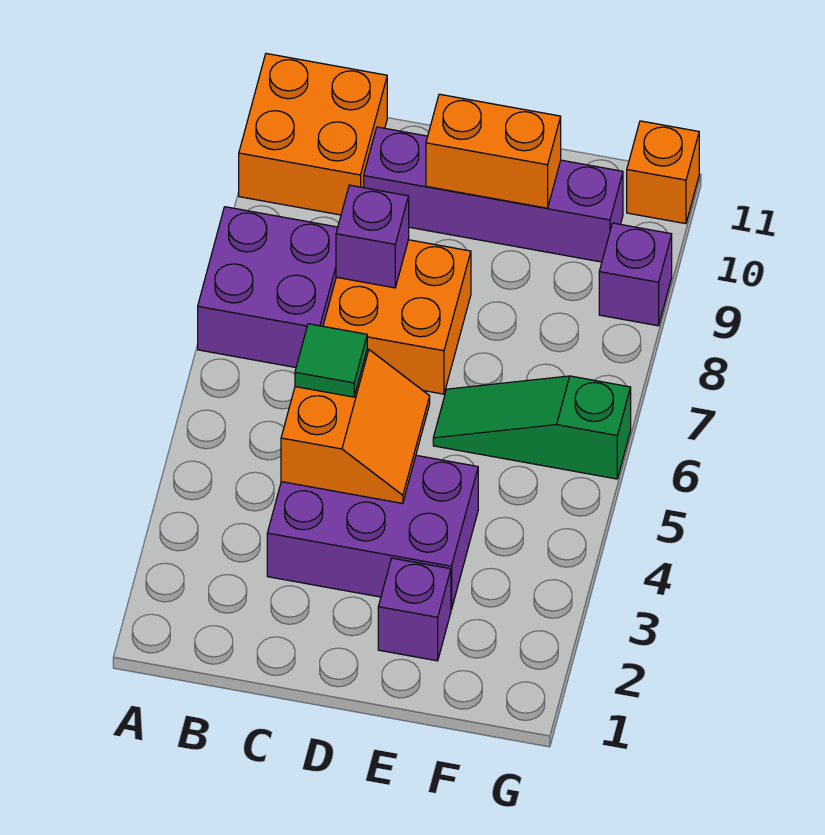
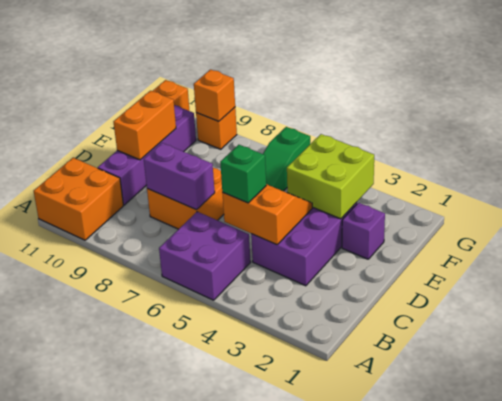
purple brick A7:B8 level 1 -> purple brick A5:B6 level 1
green tile C5 level 3 -> green brick C5 level 3
purple brick C8 level 2 -> purple brick C7:C8 level 2
none -> lime brick E3:F4 level 2
purple brick G9 level 1 -> orange brick G9 level 1
none -> orange brick G9 level 2

